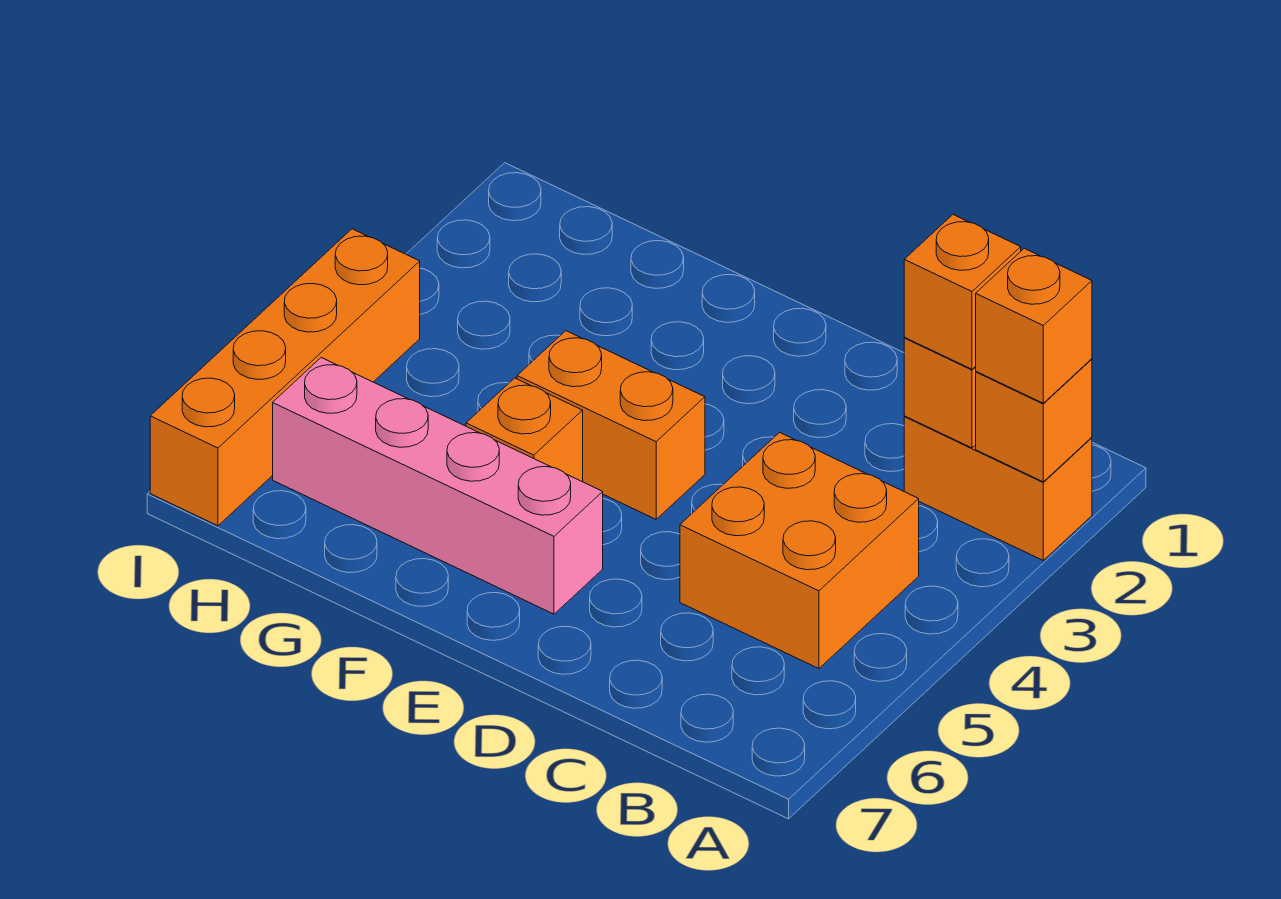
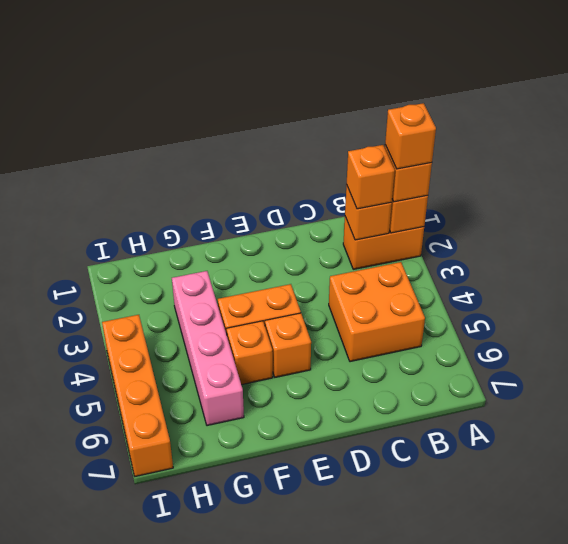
none -> orange brick A2 level 4
none -> orange brick E5 level 1
pink brick E6:H6 level 1 -> pink brick G3:G6 level 1

